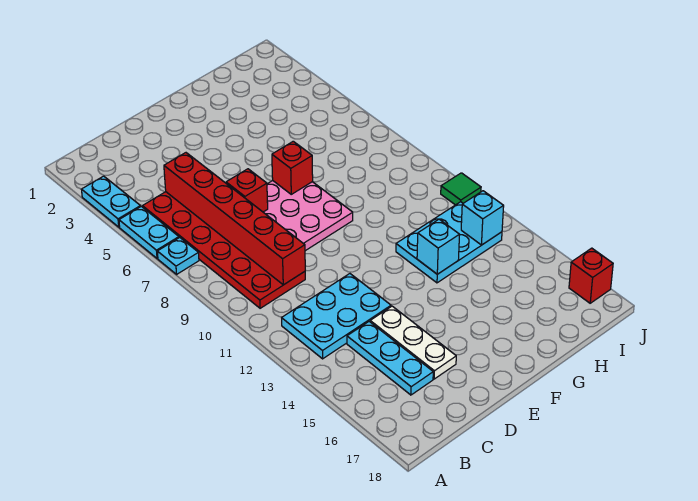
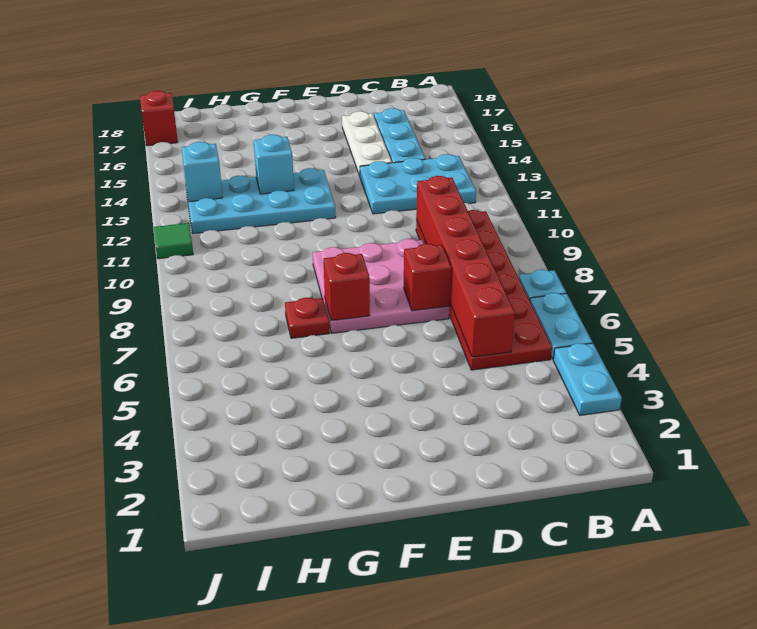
none -> red plate G7 level 1
cyan plate G12:I13 level 1 -> cyan plate F12:I13 level 1

